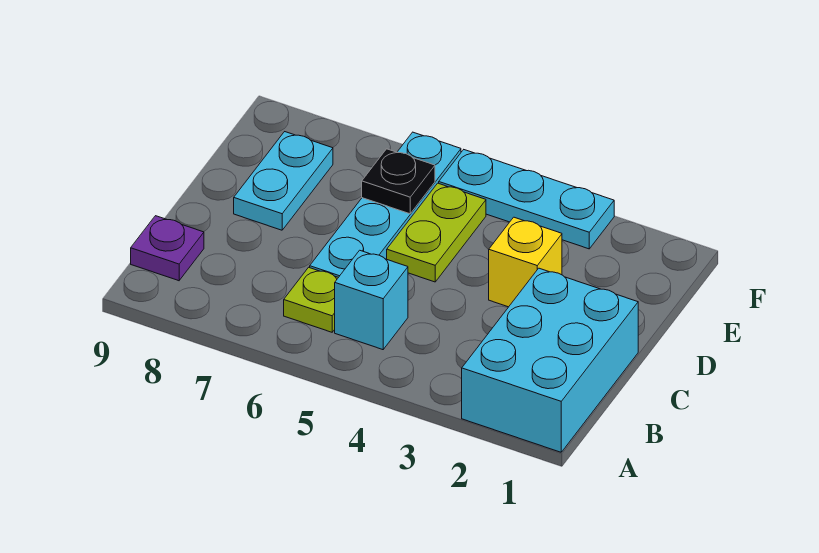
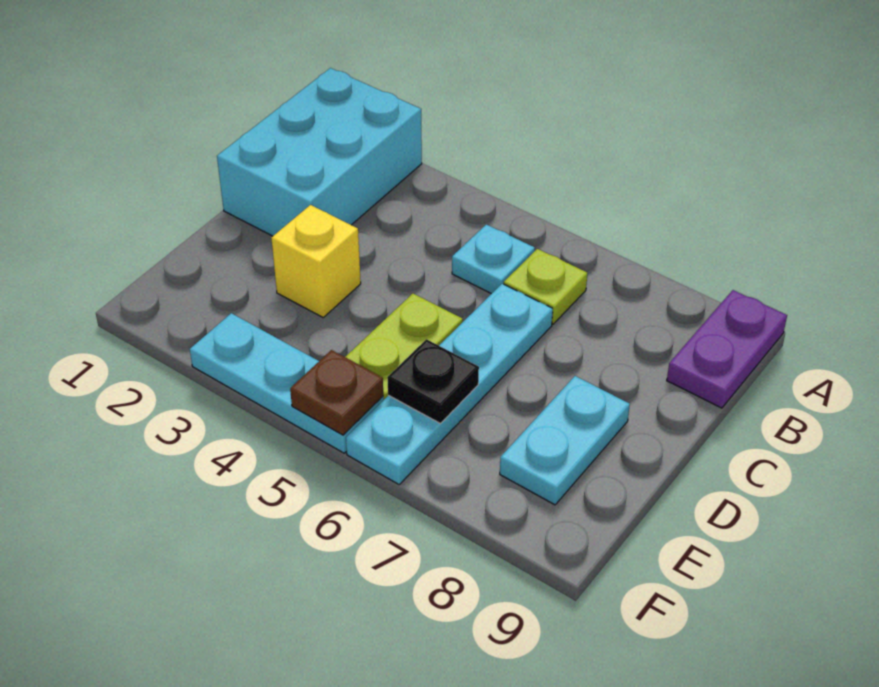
cyan brick B5 level 1 -> cyan plate B5 level 1
purple plate B9 level 1 -> purple plate A9:B9 level 1
none -> brown plate F5 level 2

